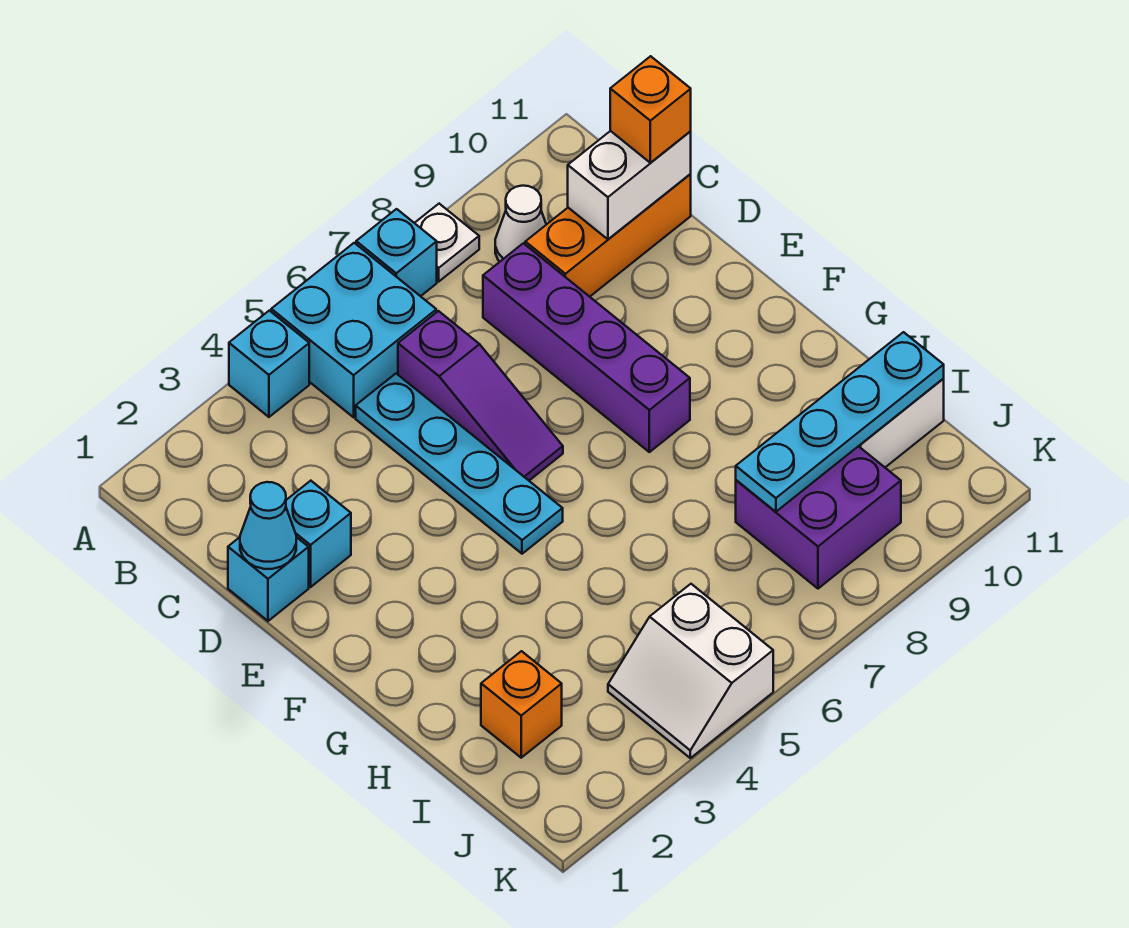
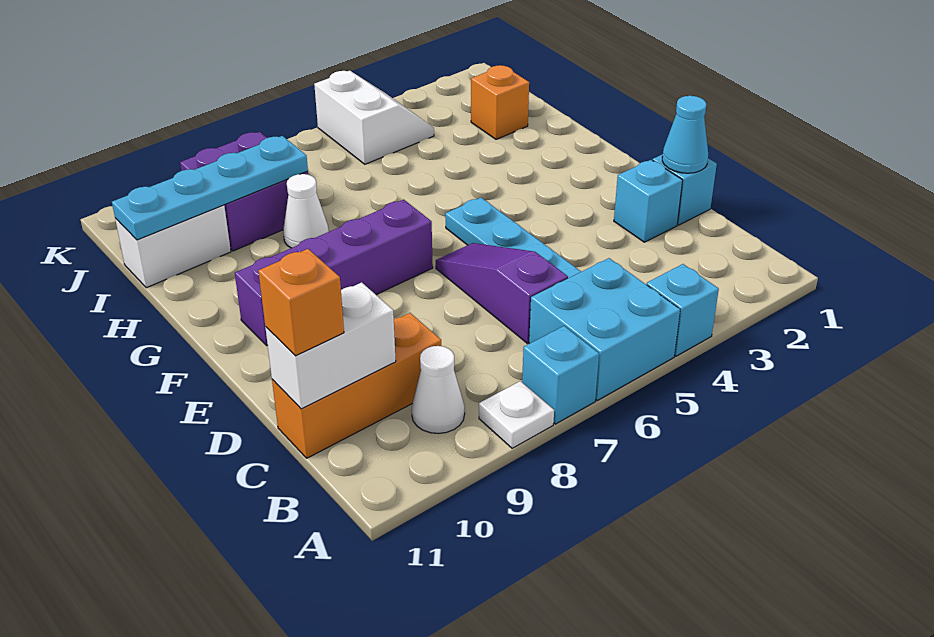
purple brick C8:F8 level 1 -> purple brick F7:F10 level 1
none -> white cone H8 level 1

